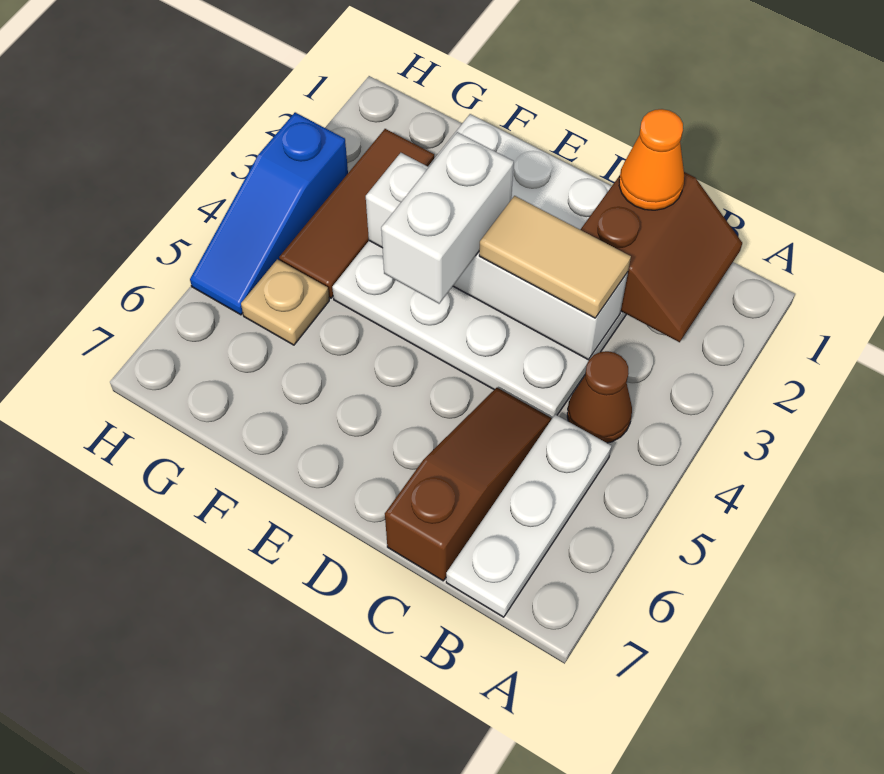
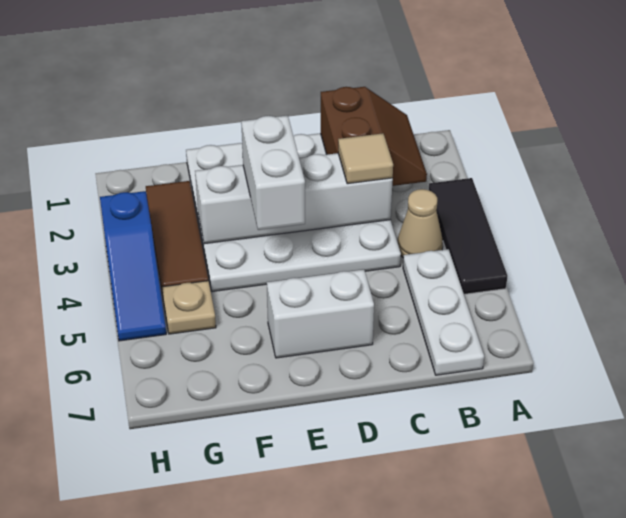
none -> black tile A3:A5 level 1
brown cone B4 level 1 -> tan cone B4 level 1
orange cone C1 level 3 -> none
tan tile C3:D3 level 3 -> tan tile C3 level 3
brown slope C5:C7 level 1 top 7 -> none
none -> white brick D6:E6 level 1

